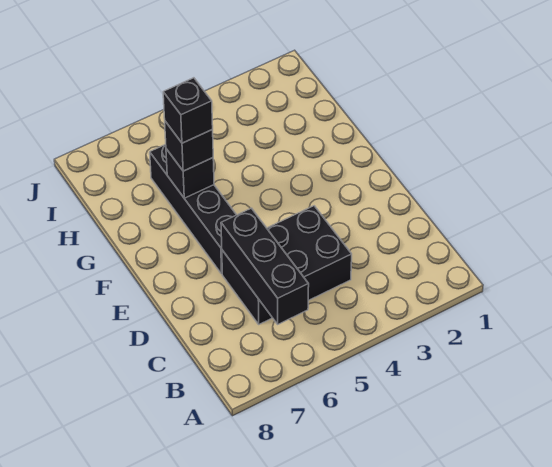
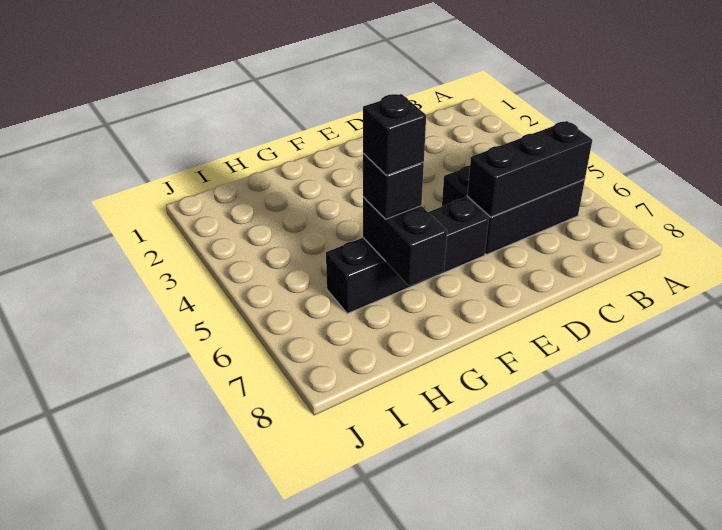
black brick C4:D6 level 1 -> black brick B5:D6 level 1
black brick G6 level 2 -> black brick G6:G7 level 2

